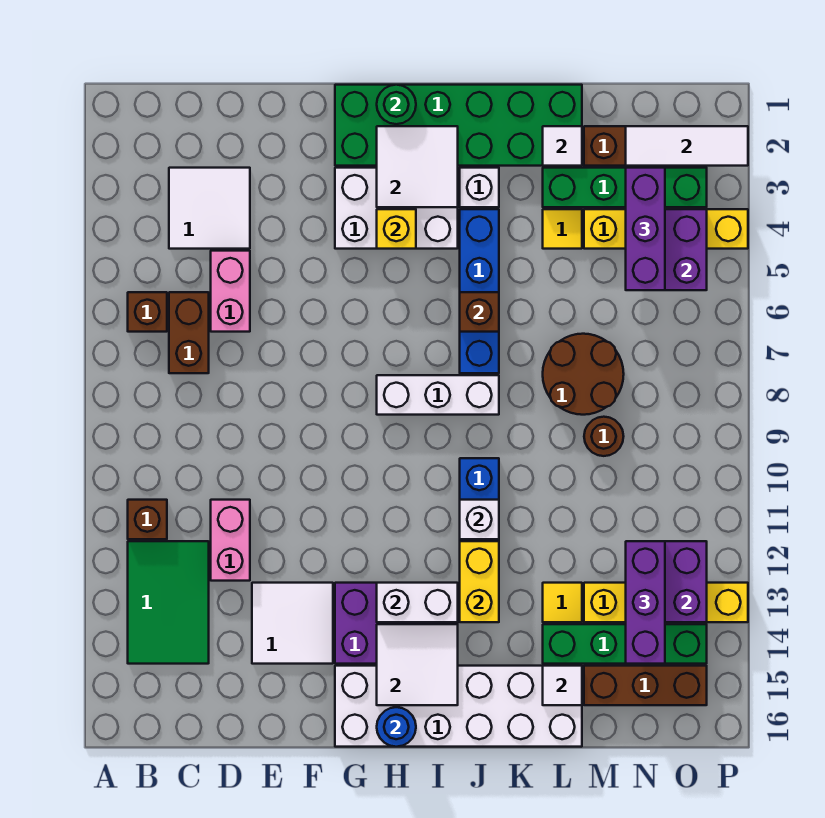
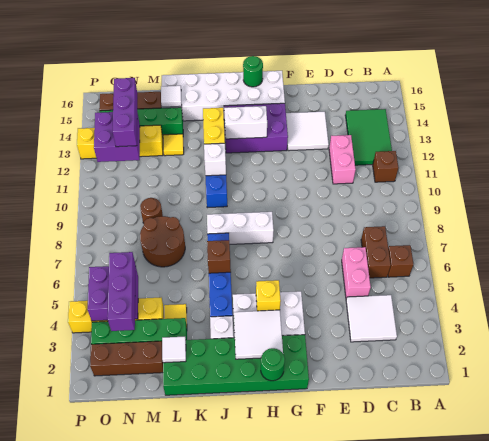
white tile H14:I15 level 2 -> none
blue round brick H16 level 2 -> green round brick H16 level 2
white tile N2:P2 level 2 -> none

